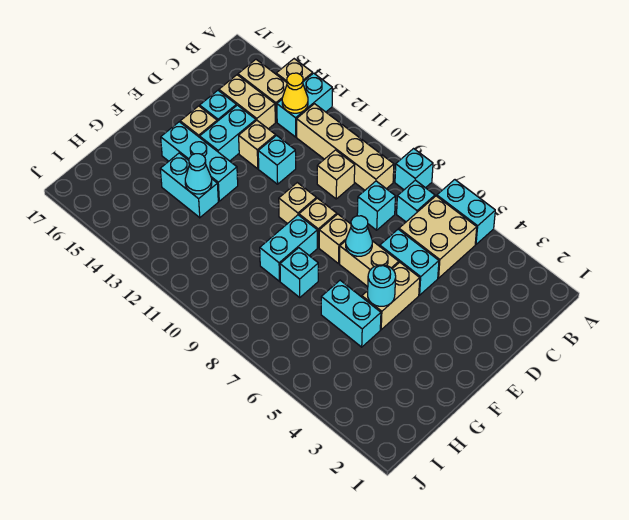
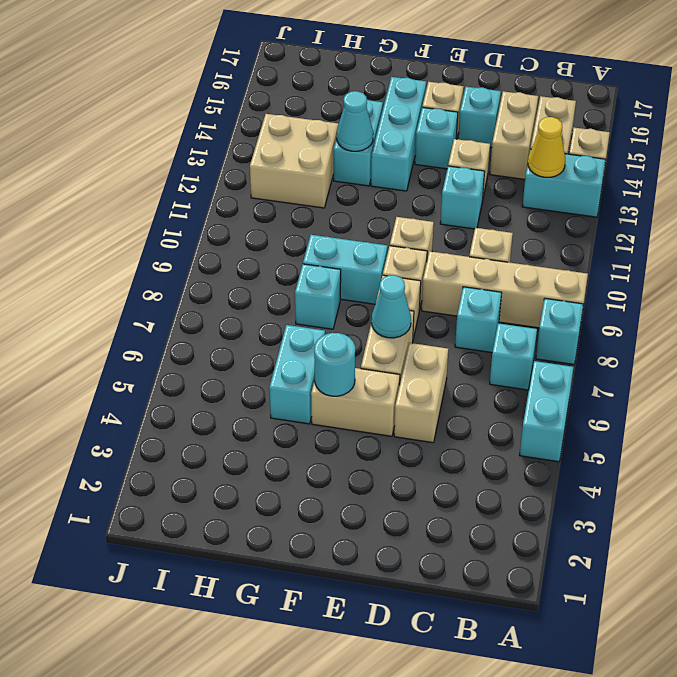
tan brick B5:C6 level 1 -> tan brick H12:I13 level 1
tan brick B9:B12 level 1 -> tan brick A9:D9 level 1
cyan brick D5:D6 level 1 -> tan brick D5:D6 level 1
cyan brick D14:E14 level 1 -> cyan brick E14 level 1

